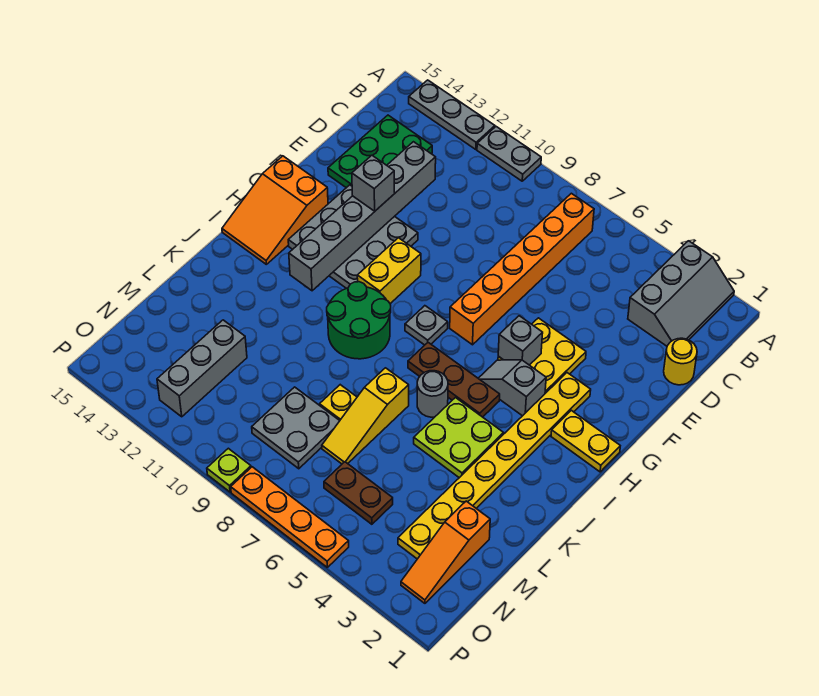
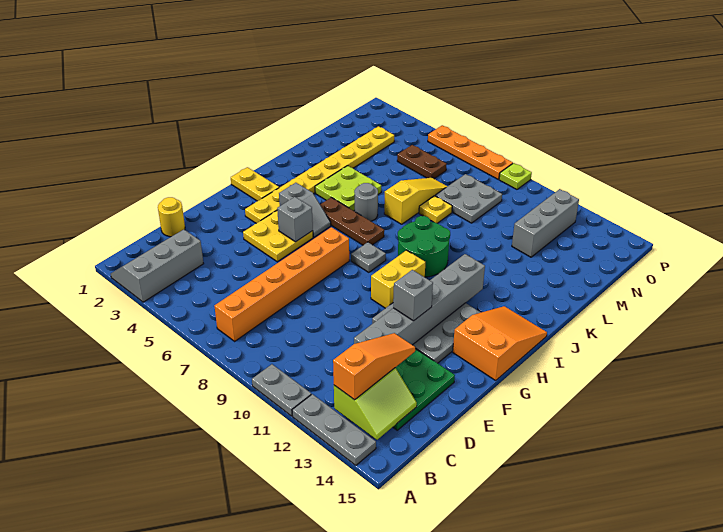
none -> lime slope B13:C14 level 2 top 13
orange slope M2:O2 level 1 top M -> orange slope B13:D13 level 3 top B

